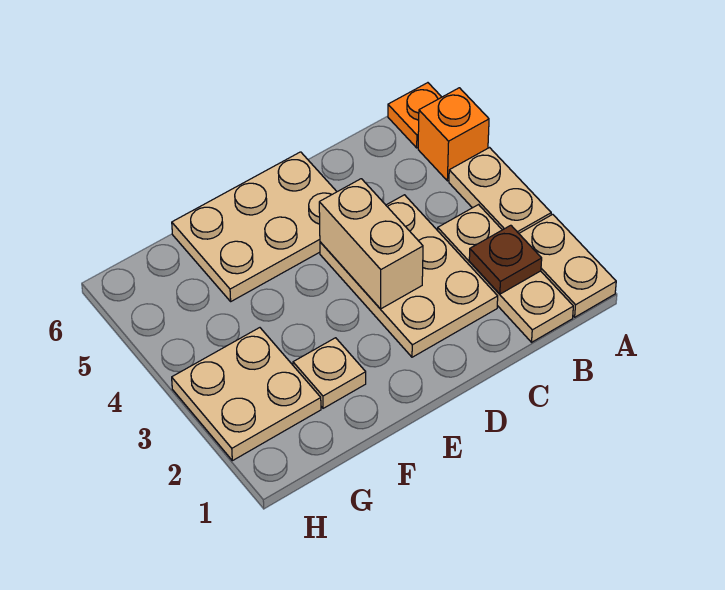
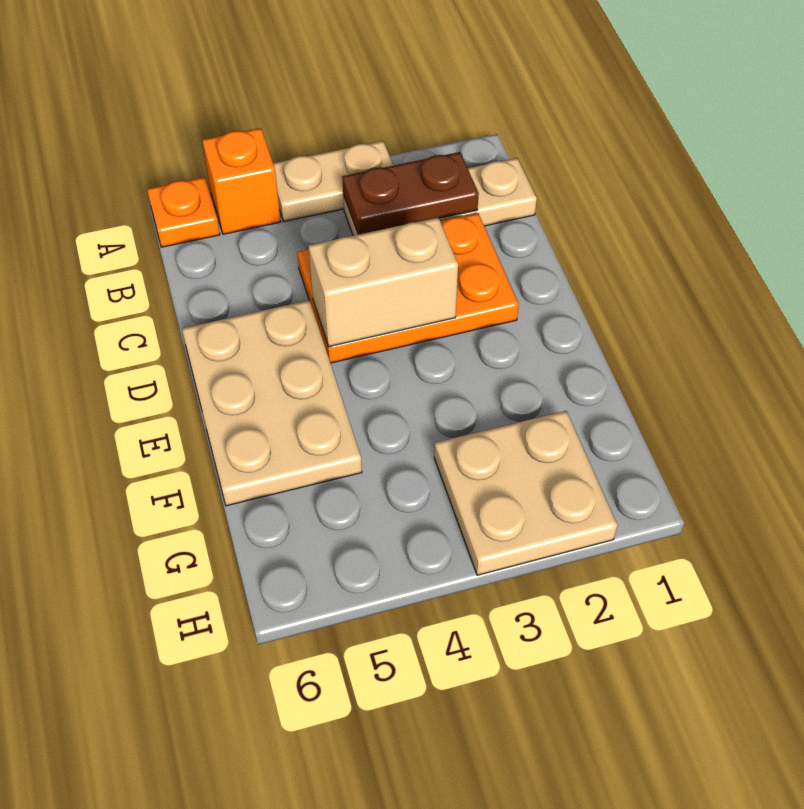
tan plate A1:A2 level 1 -> none
brown plate B2 level 2 -> brown plate B2:B3 level 2
tan plate C2:D4 level 1 -> orange plate C2:D4 level 1
tan plate F2 level 1 -> none

